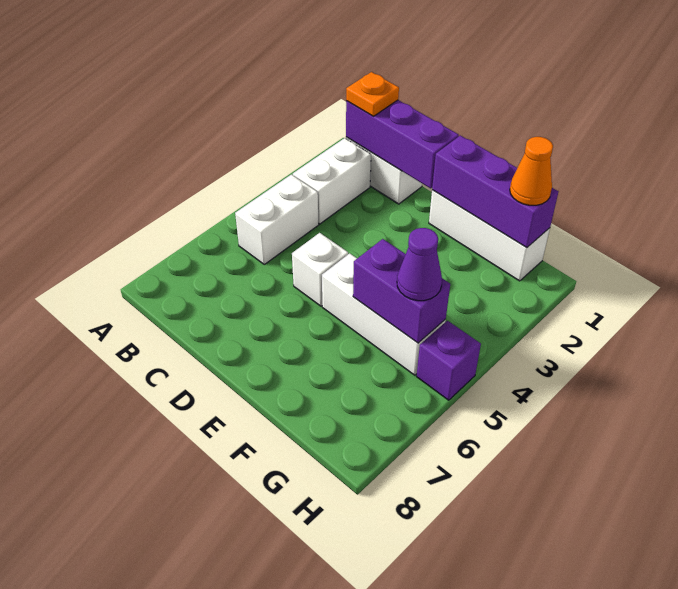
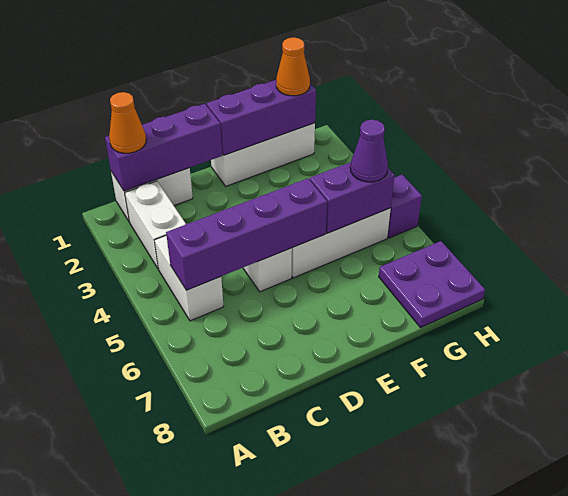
orange plate B1 level 3 -> orange cone B1 level 3
none -> purple brick B5:E5 level 2
none -> purple plate G7:H8 level 1

